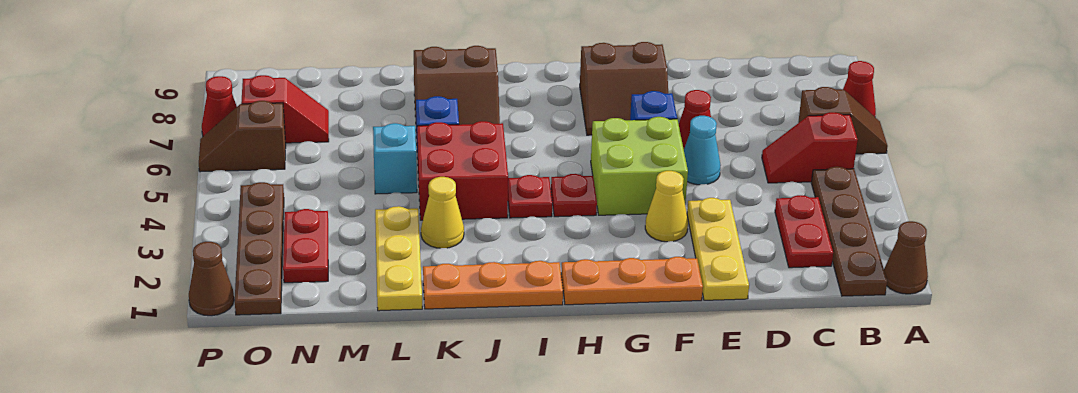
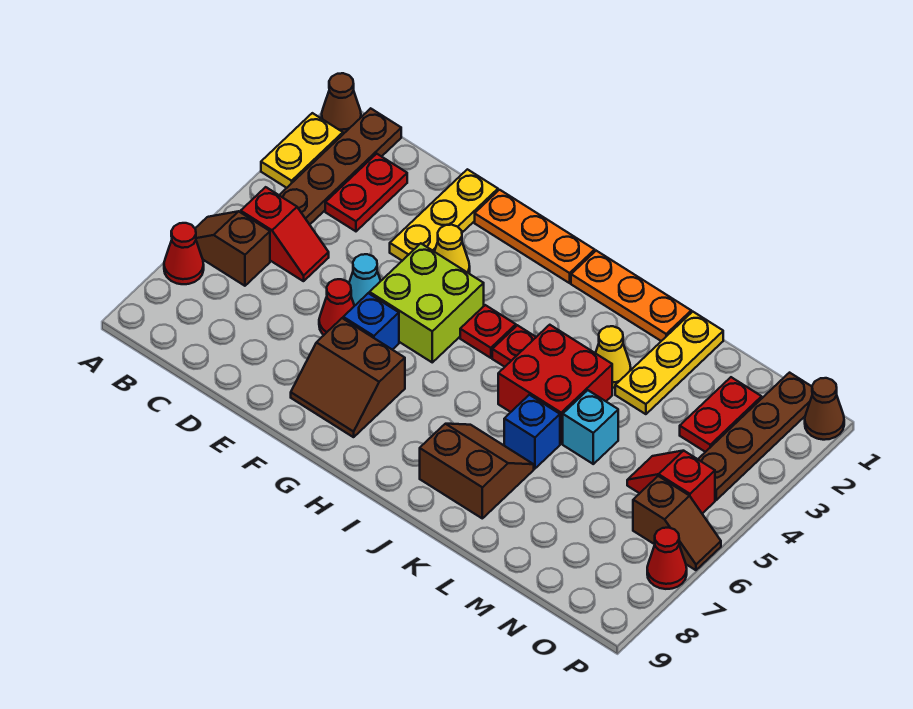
none -> yellow plate A2:A3 level 1
brown slope F7:G8 level 1 top 8 -> brown slope F7:G8 level 1 top 7
red slope N7:O7 level 1 top O -> red slope N5:O5 level 1 top O

